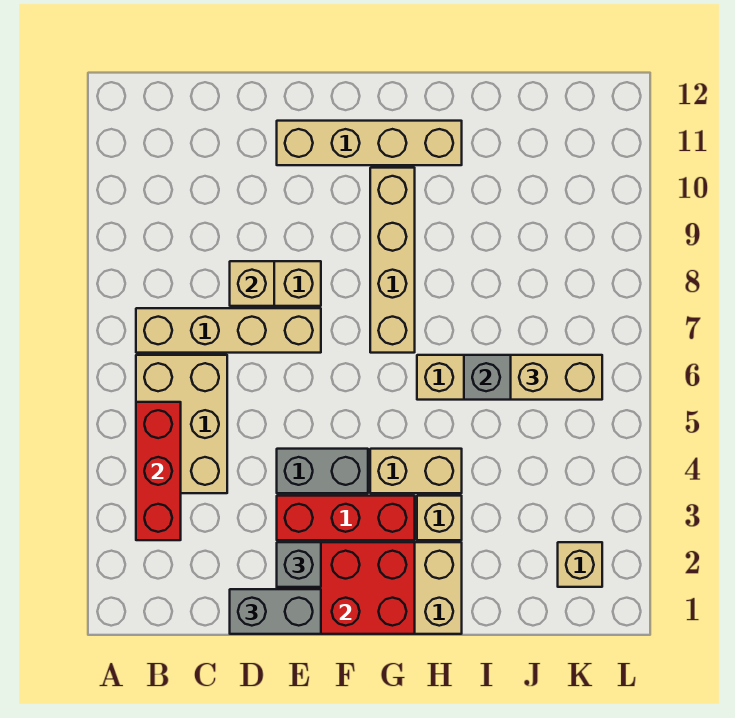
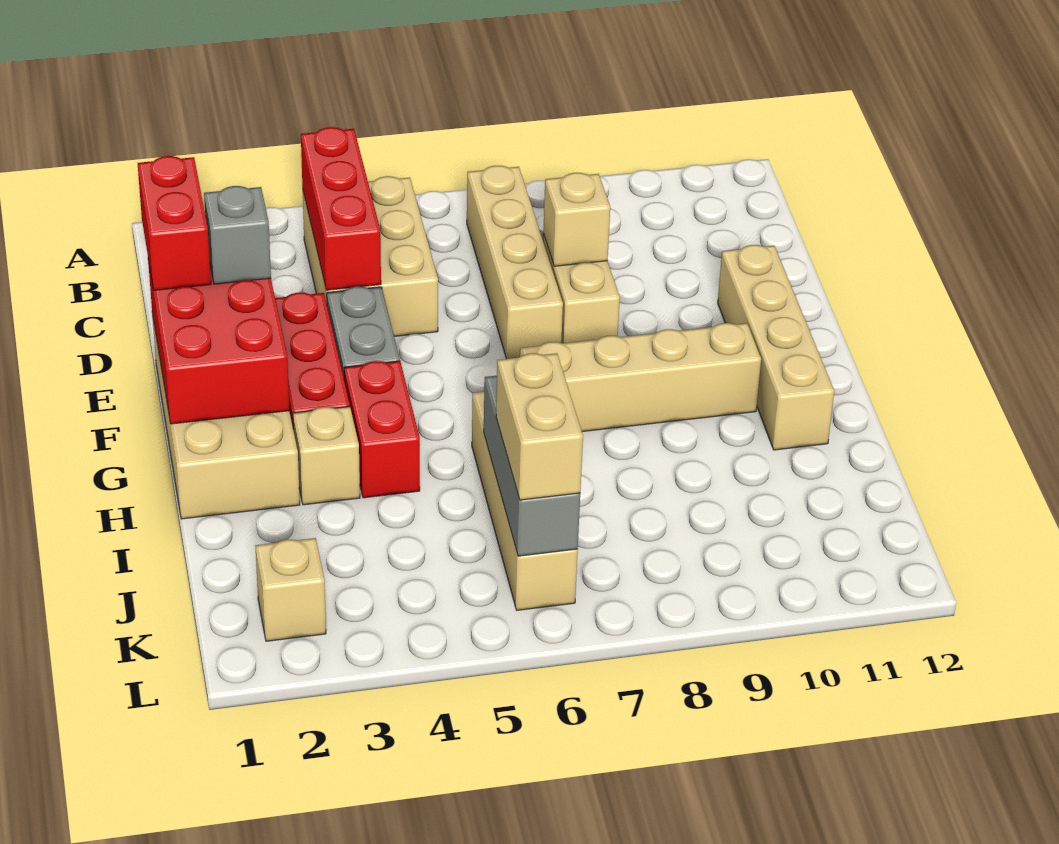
red brick B3:B5 level 2 -> red brick B4:D4 level 2
tan brick B4:C6 level 1 -> tan brick B4:D5 level 1
grey brick D1:E1 level 3 -> red brick D1:E1 level 3
tan brick G4:H4 level 1 -> red brick G4:H4 level 1

